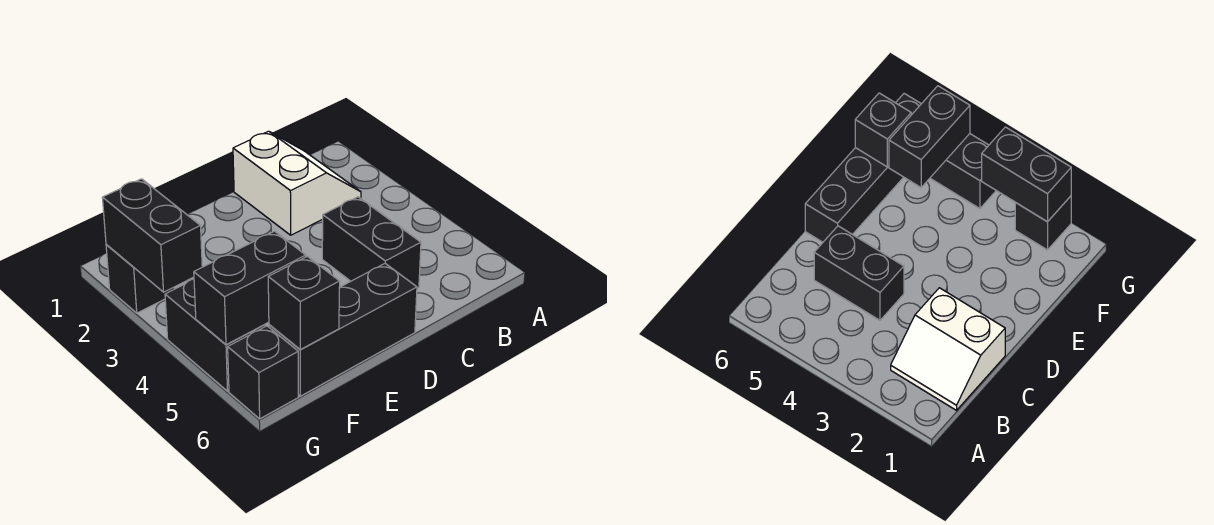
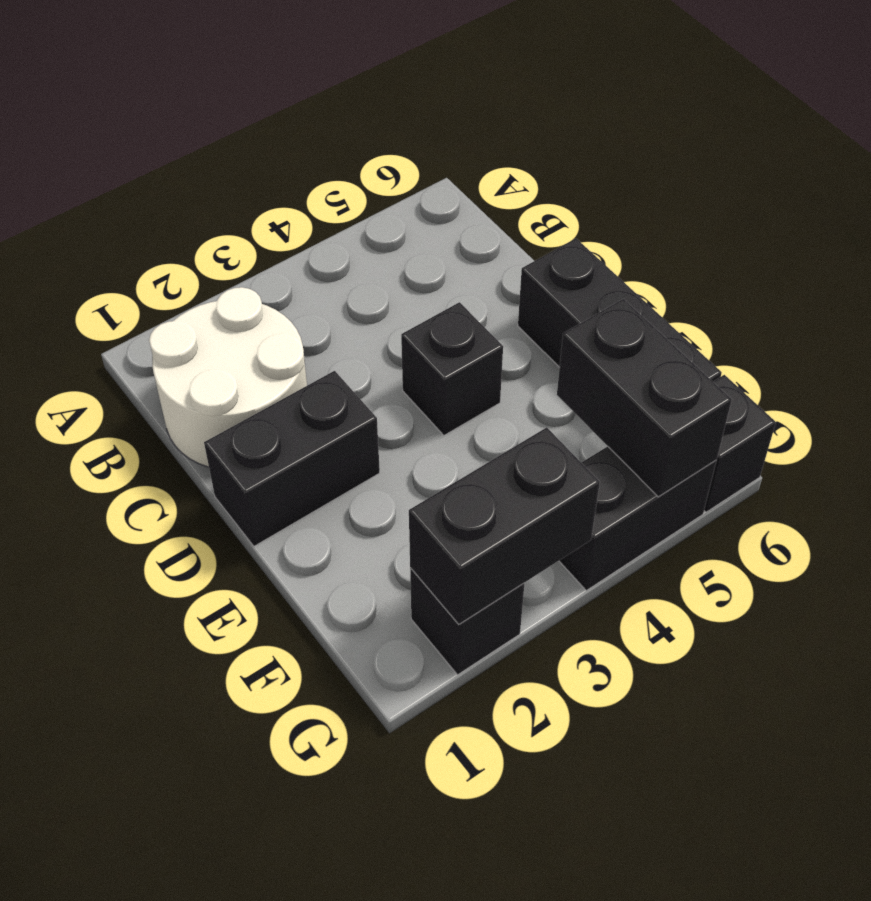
white slope B1:C2 level 1 top C -> white round brick B1:C2 level 1
black brick C4:C5 level 1 -> black brick D1:D2 level 1
black brick F6 level 2 -> black brick D4 level 1

